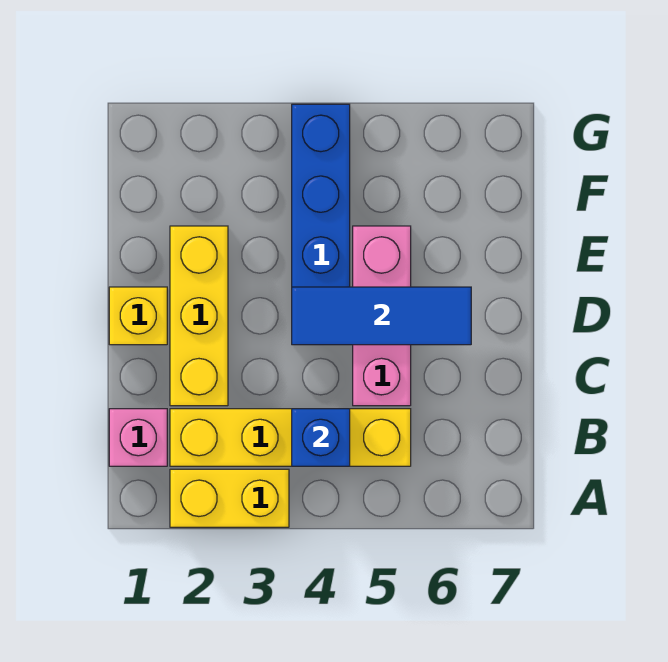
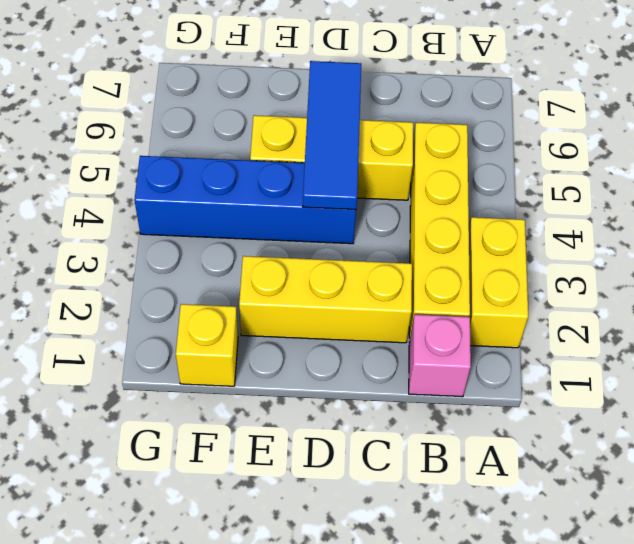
blue brick B4 level 2 -> none
pink brick C5:E5 level 1 -> yellow brick C5:E5 level 1
yellow brick D1 level 1 -> yellow brick F1 level 1

